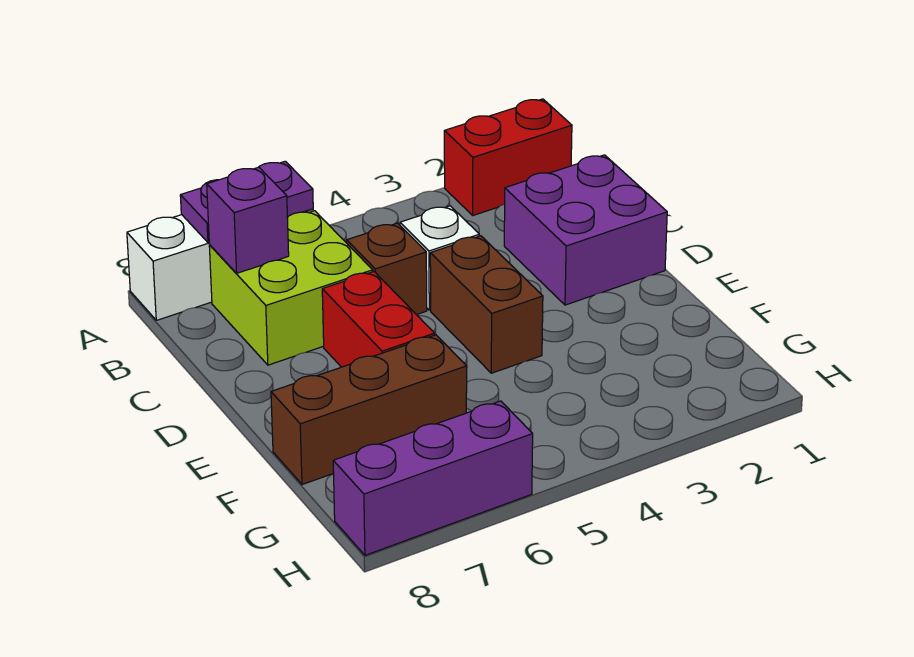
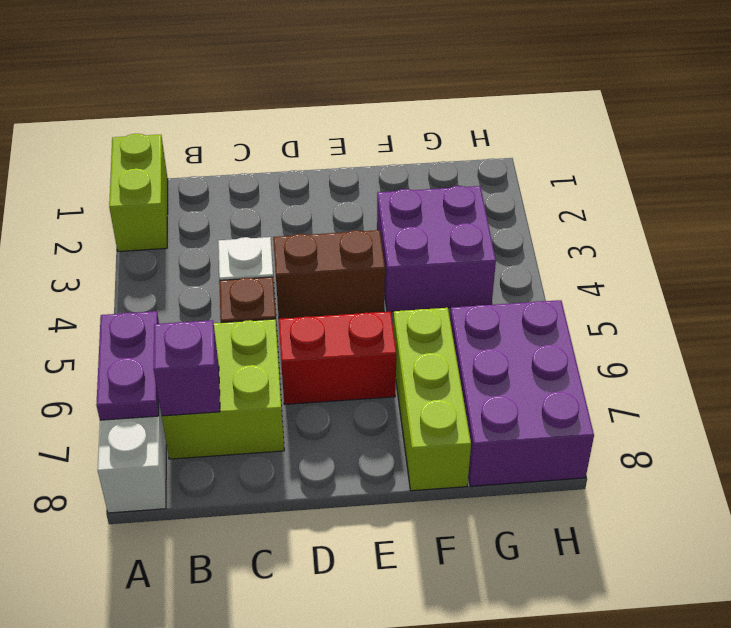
red brick A1:A2 level 1 -> lime brick A1:A2 level 1
purple brick C1:D2 level 1 -> purple brick F3:G4 level 1
brown brick F6:F8 level 1 -> lime brick F6:F8 level 1
purple brick H6:H8 level 1 -> purple brick G6:H8 level 1

